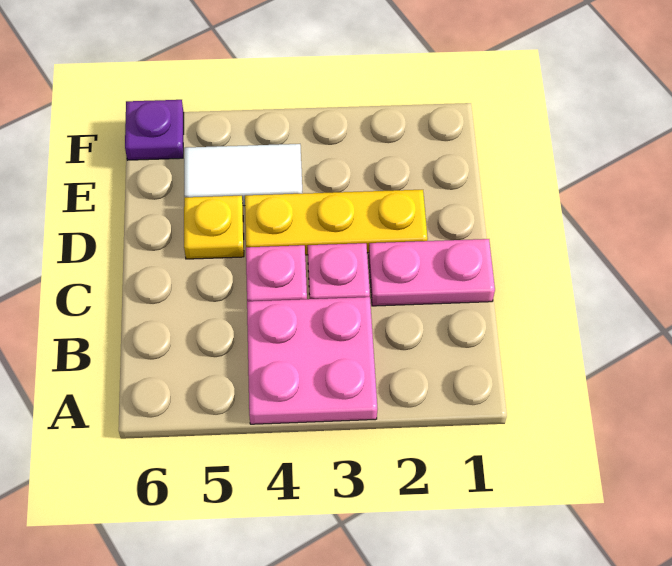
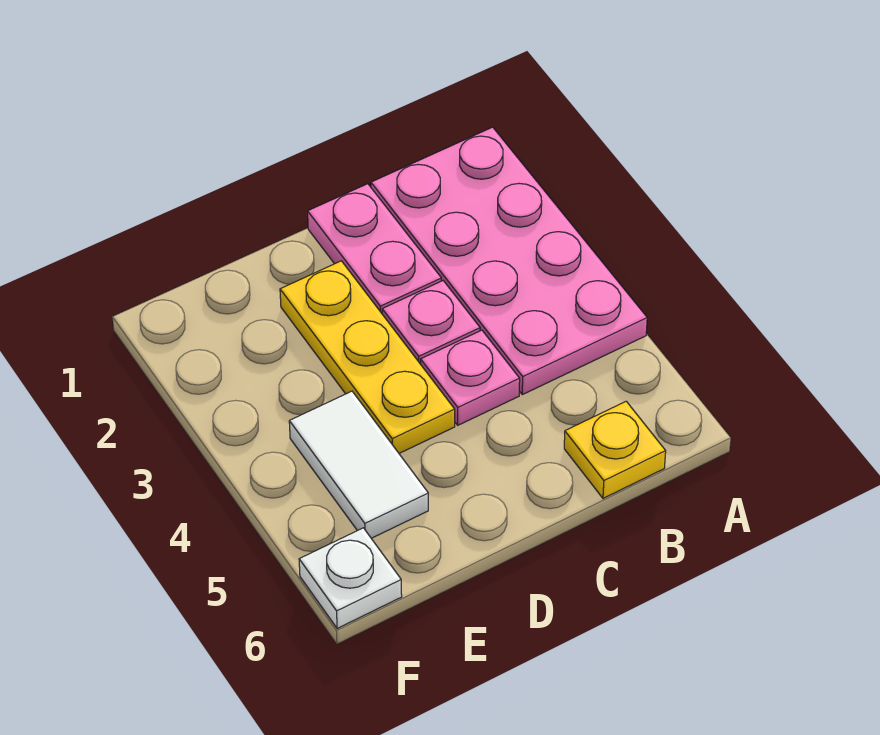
pink plate A3:B4 level 1 -> pink plate A1:B4 level 1
yellow plate D5 level 1 -> yellow plate B6 level 1
purple plate F6 level 1 -> white plate F6 level 1

